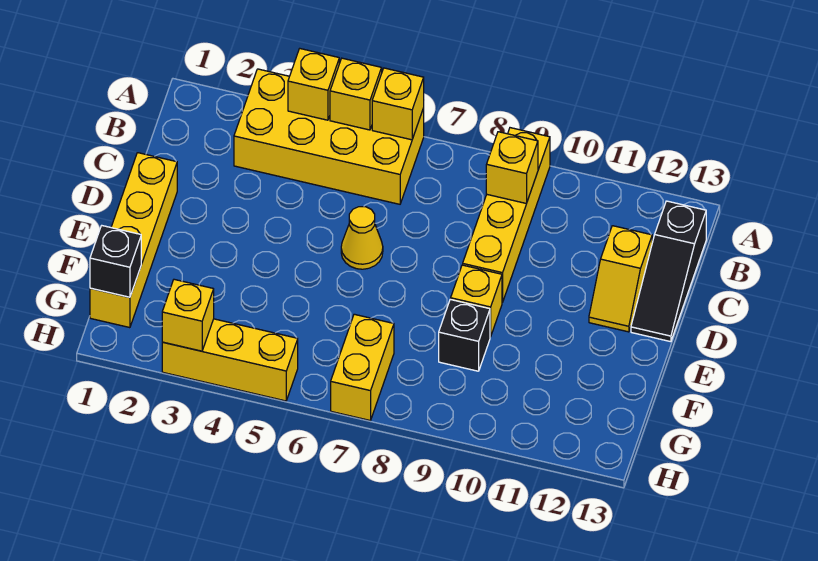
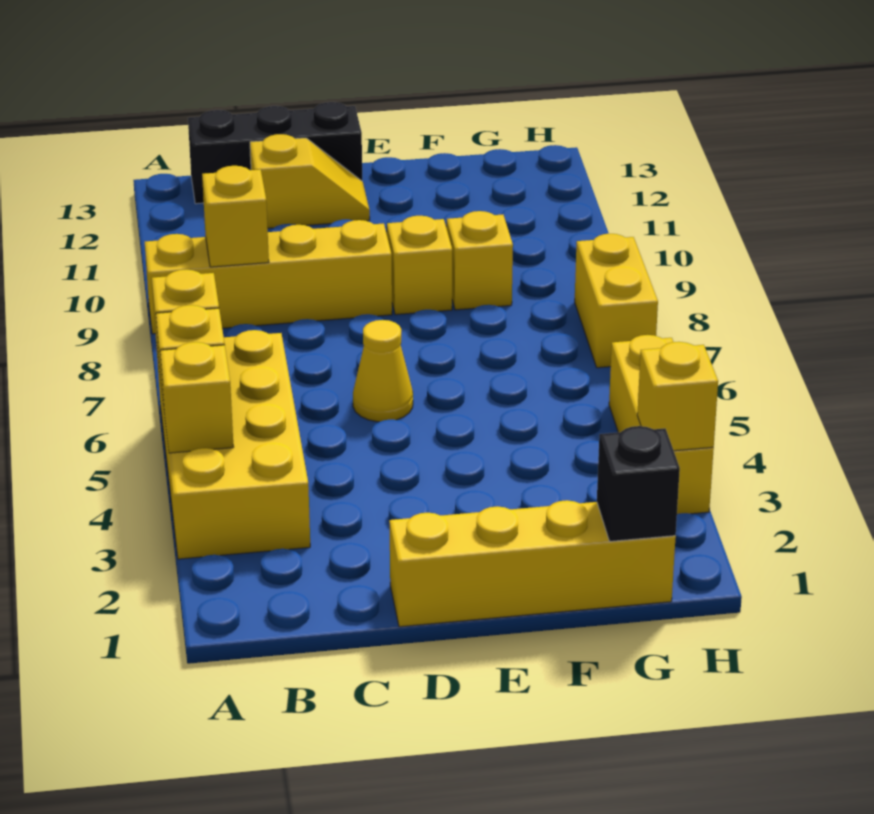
black slope B13:D13 level 1 top B -> black brick B13:D13 level 1
black brick F9 level 1 -> yellow brick F9 level 1
yellow brick G7:H7 level 1 -> yellow brick H7:H8 level 1

